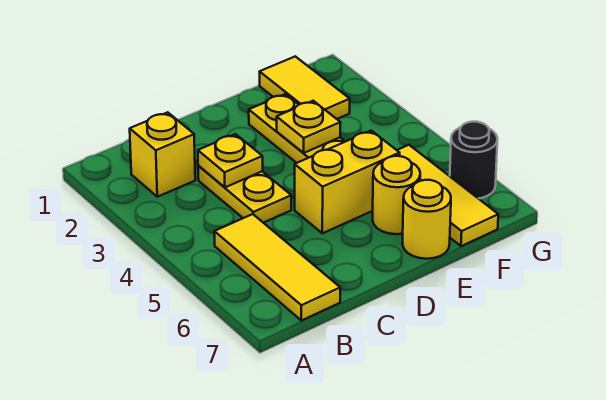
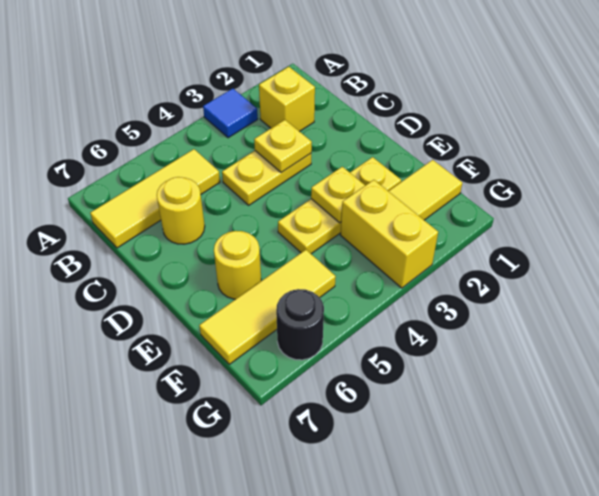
none -> blue tile A3 level 1
yellow brick D5:E5 level 1 -> yellow brick F3:G3 level 1
yellow round brick E7 level 1 -> yellow round brick C6 level 1

